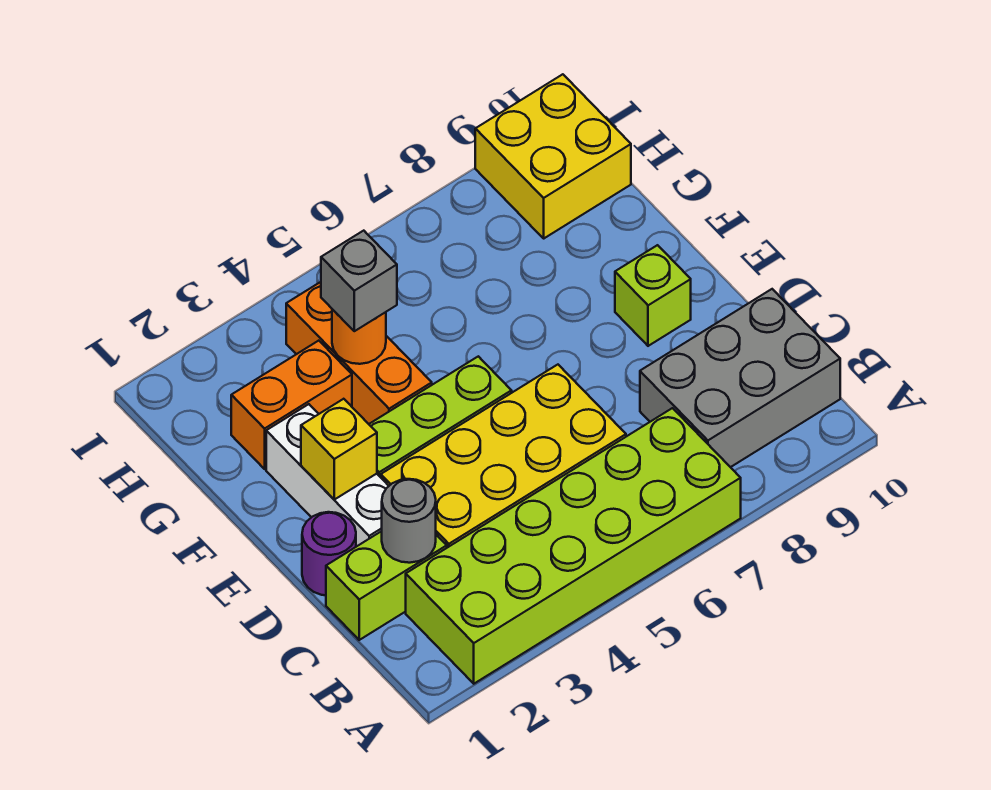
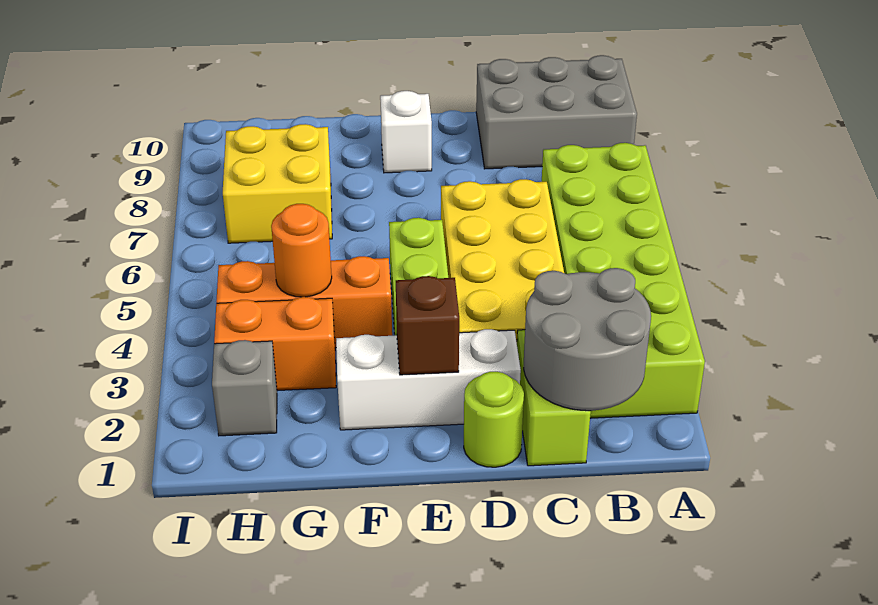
grey brick B8:C10 level 1 -> grey brick A9:C10 level 1
grey round brick C2 level 2 -> grey round brick B1:C2 level 2
purple round brick D1 level 1 -> lime round brick D1 level 1
yellow brick E2 level 2 -> brown brick E2 level 2
lime brick E9 level 1 -> white brick E9 level 1
orange brick G2:G3 level 1 -> orange brick G3:H3 level 1
grey brick G4 level 3 -> grey brick H2 level 1
yellow brick H9:I10 level 1 -> yellow brick G7:H8 level 1

